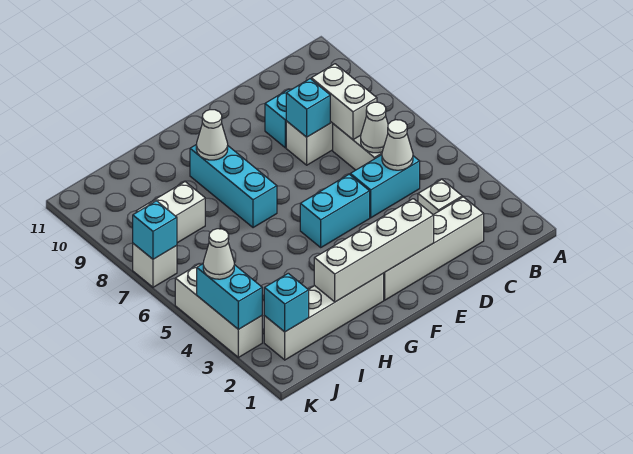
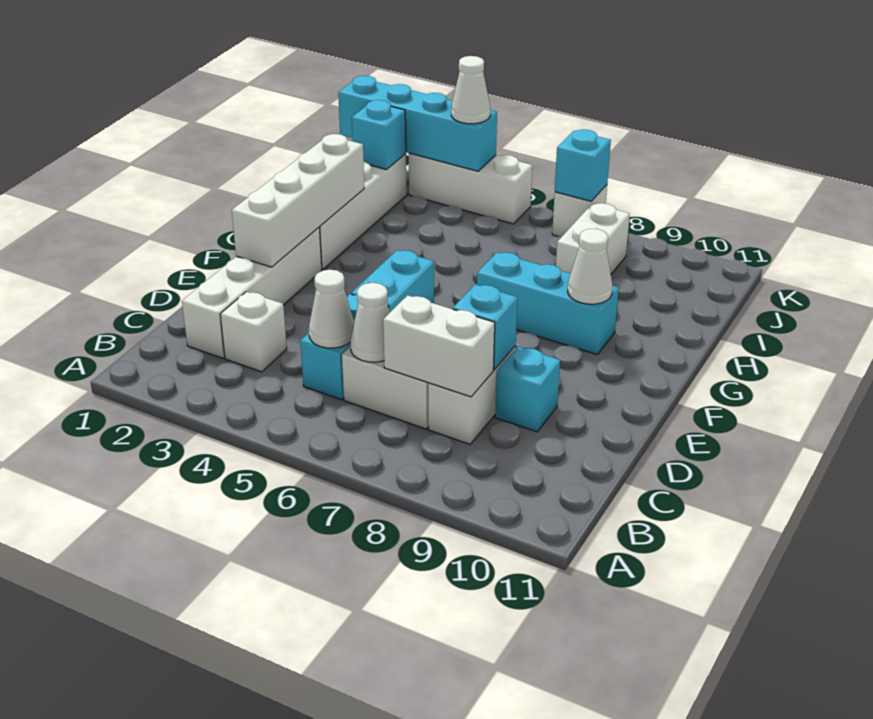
cyan brick K3:K4 level 2 -> cyan brick K1:K4 level 2

